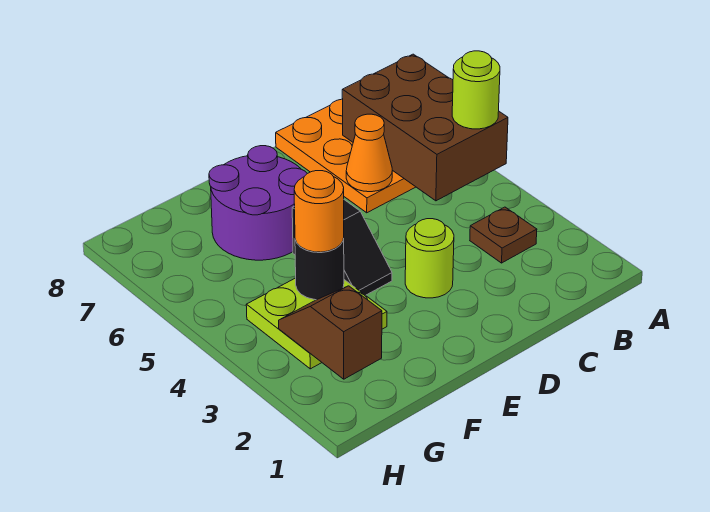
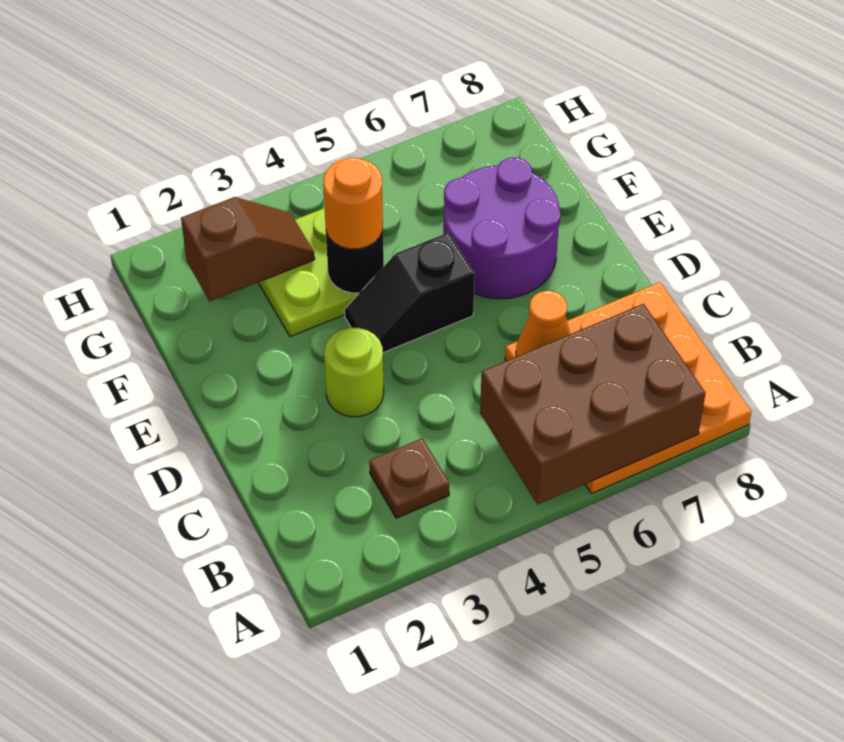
lime round brick A5 level 3 -> none

